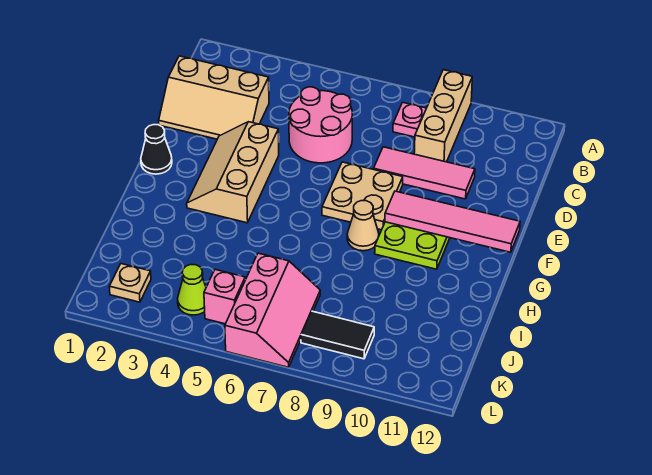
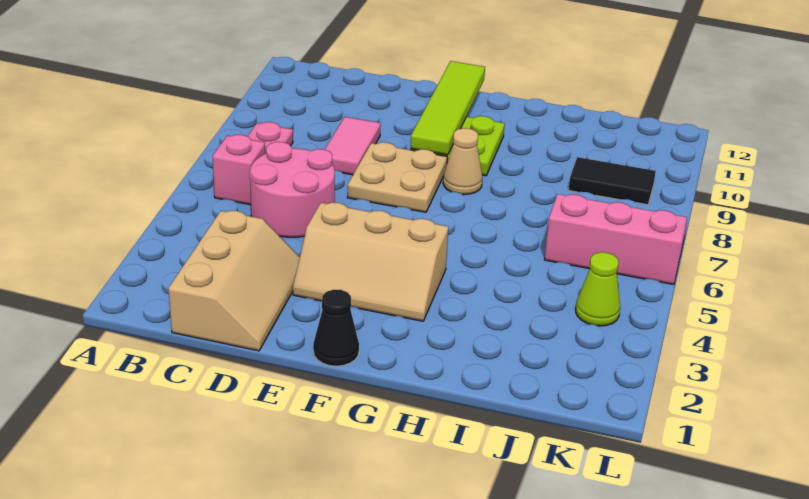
tan brick A9:C9 level 1 -> none
pink tile D8:D10 level 1 -> pink tile D8:D9 level 1
pink tile F9:F12 level 2 -> lime tile F9:F12 level 2
tan plate K2 level 1 -> none
pink brick K5 level 1 -> pink brick B6 level 1
black tile K8:K9 level 1 -> black tile J9:K9 level 1

